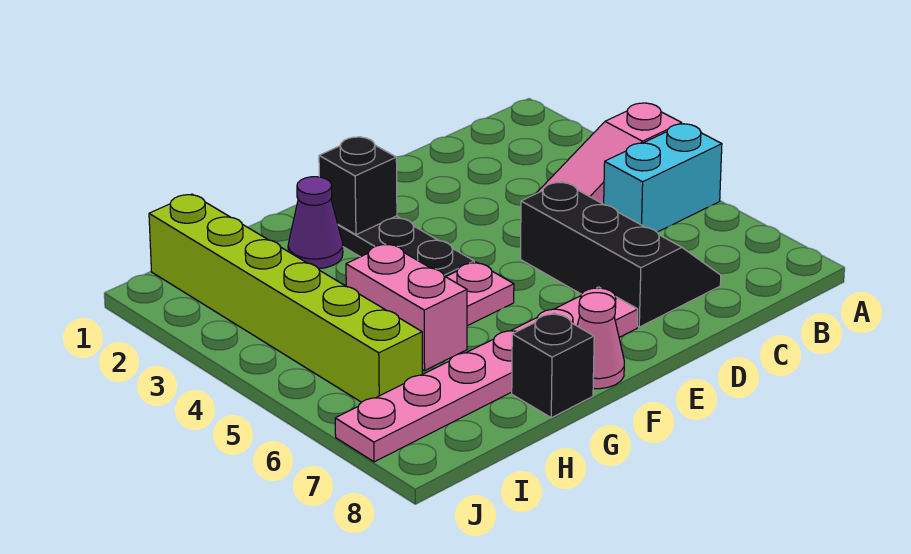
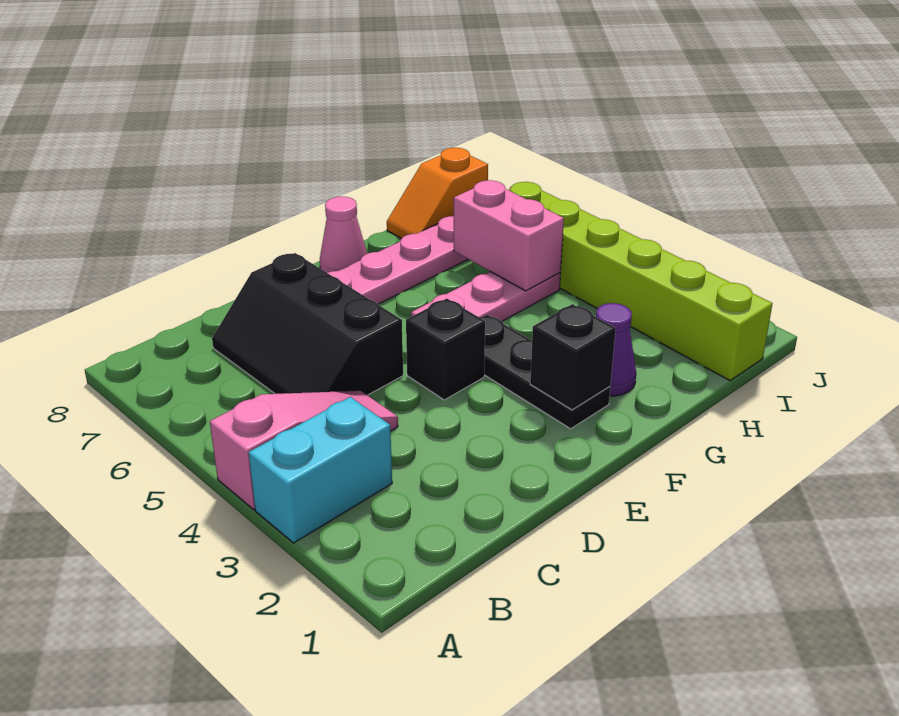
cyan brick A5:B5 level 1 -> cyan brick A3:B3 level 1
black brick G8 level 1 -> black brick E4 level 1
none -> orange slope H8:I8 level 1 top I

